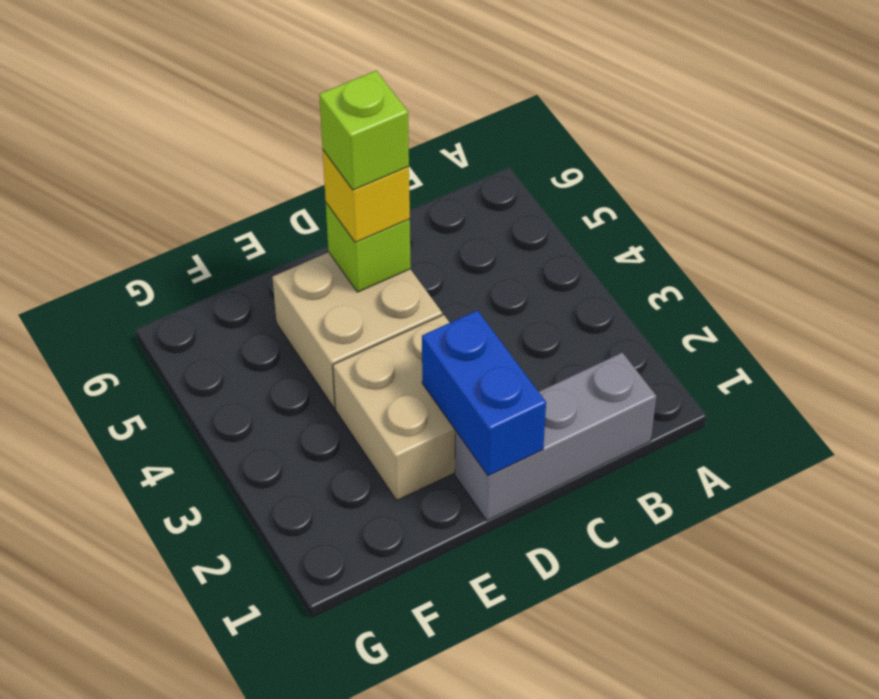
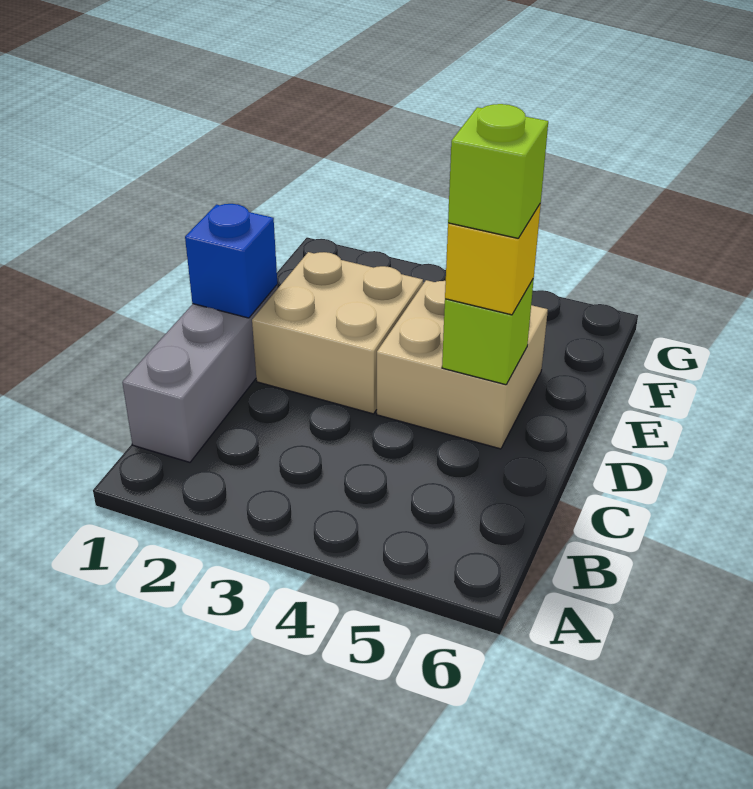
blue brick D1:D2 level 2 -> blue brick D1 level 2

